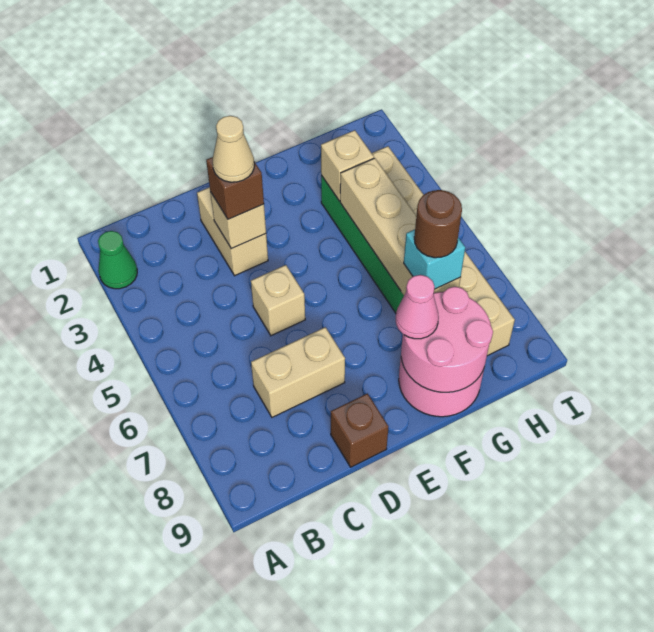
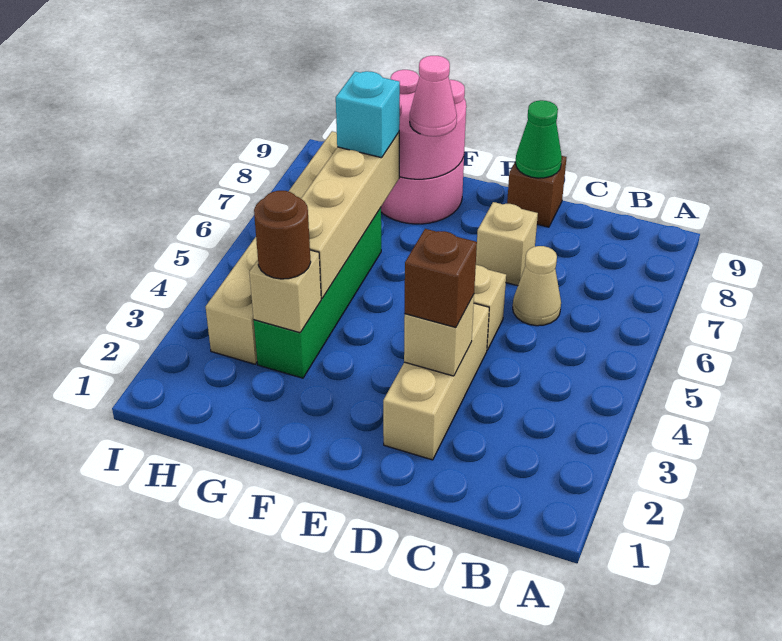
green cone A2 level 1 -> green cone D9 level 2
tan brick C7:D7 level 1 -> tan brick D7 level 1
tan brick D2:D3 level 1 -> tan brick D2:D4 level 1
tan cone D3 level 4 -> tan cone C6 level 1
brown round brick G7 level 4 -> brown round brick G3 level 3

